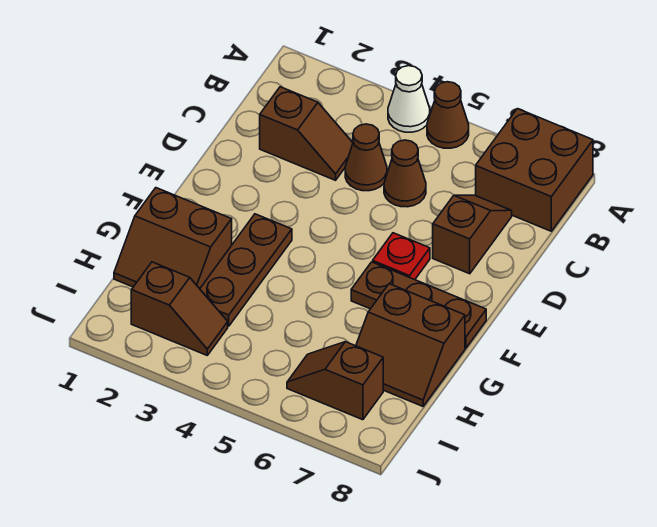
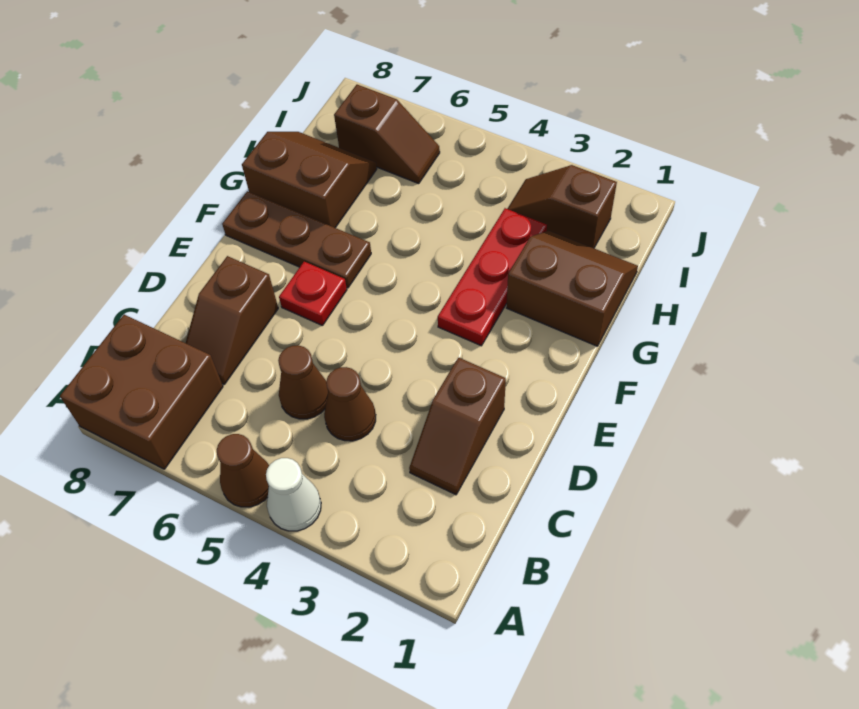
brown slope C2:C3 level 1 top 2 -> brown slope C2:D2 level 1 top D
brown plate F3:H3 level 1 -> red plate F3:H3 level 1

